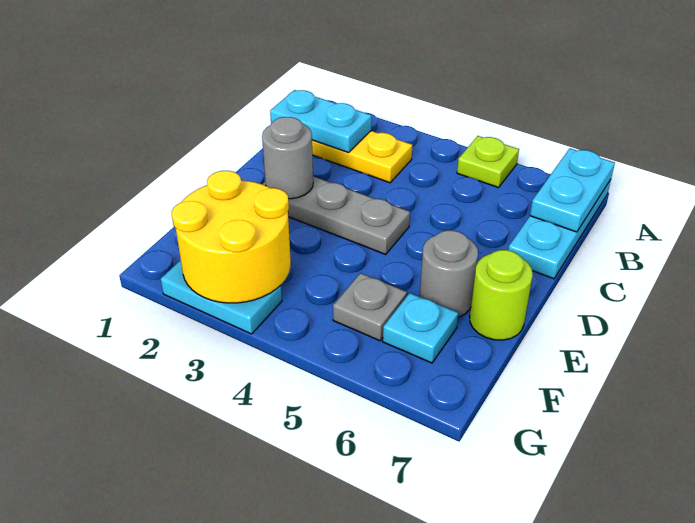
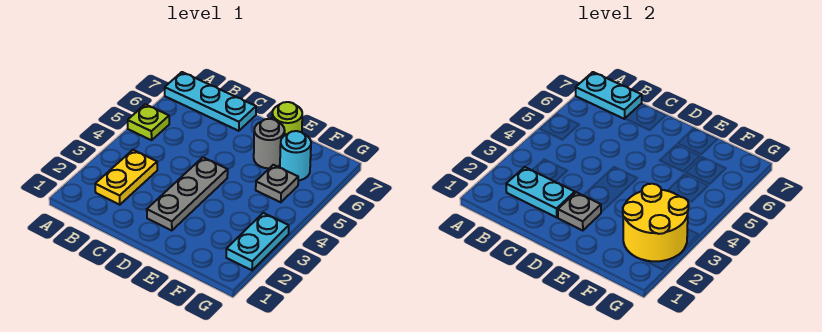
cyan plate B1:B2 level 2 -> cyan plate B2:C2 level 2
grey round brick D2 level 2 -> grey plate D2 level 2
cyan plate F6 level 1 -> cyan round brick F6 level 1

